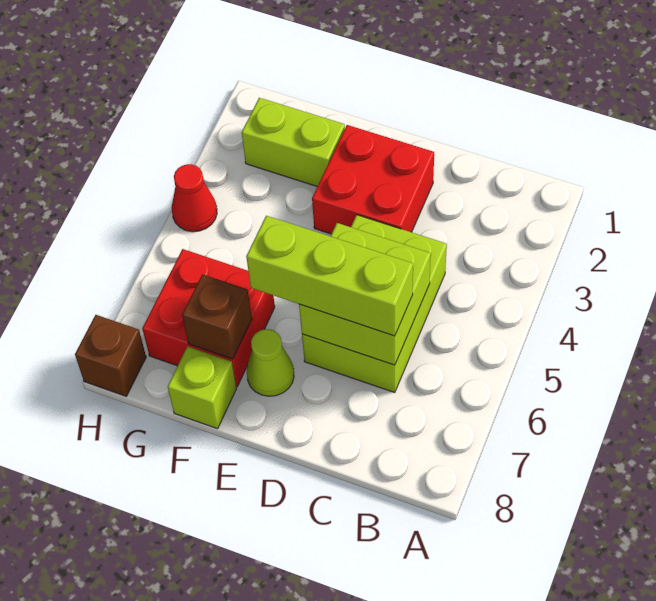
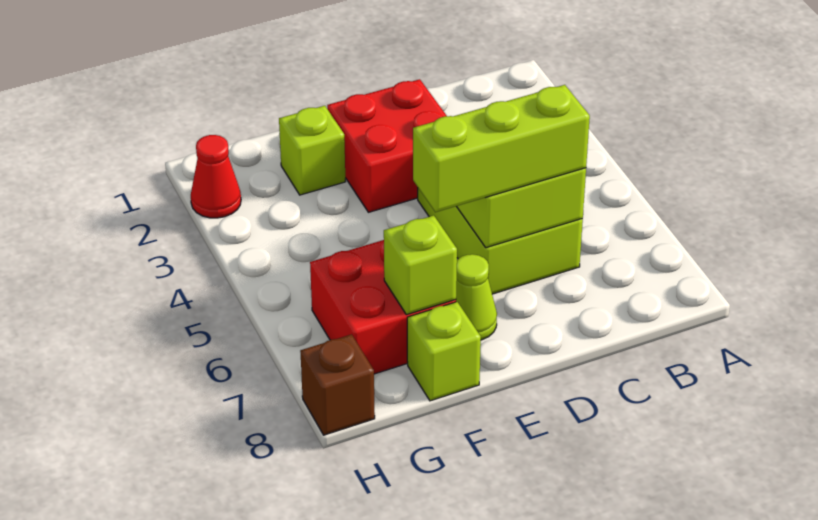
lime brick F2:G2 level 1 -> lime brick F2 level 1
brown brick F7 level 2 -> lime brick F7 level 2
red cone H4 level 1 -> red cone H2 level 1

